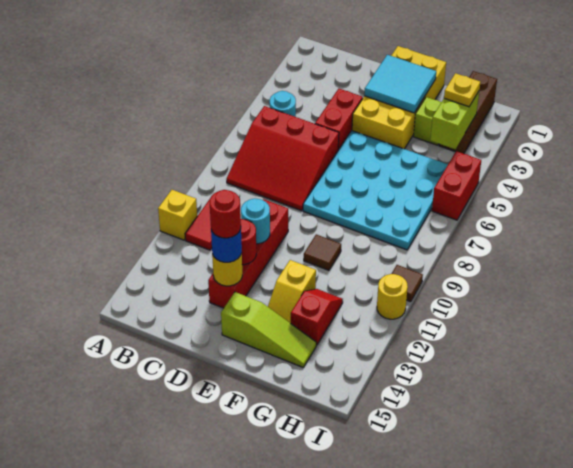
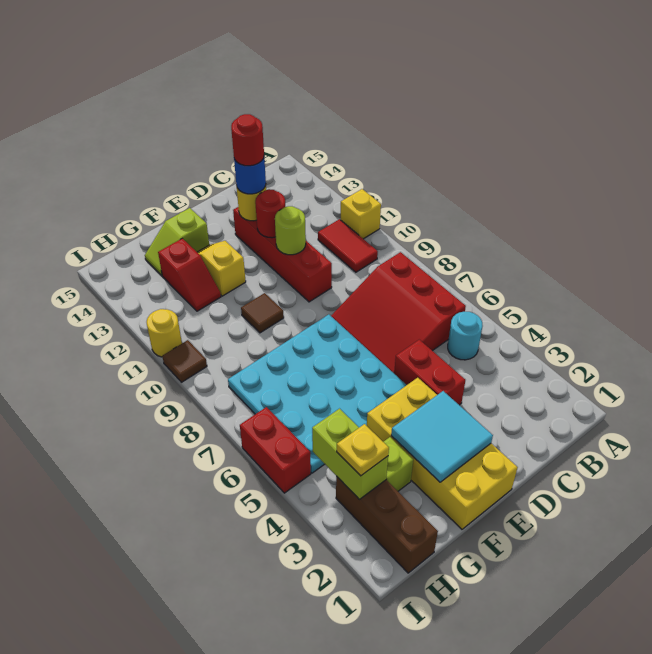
red slope B6:D8 level 1 top 6 -> red slope B6:D8 level 1 top B
cyan round brick D11 level 2 -> lime round brick D11 level 2
lime slope E14:G14 level 1 top E -> lime slope F14:G14 level 1 top F

